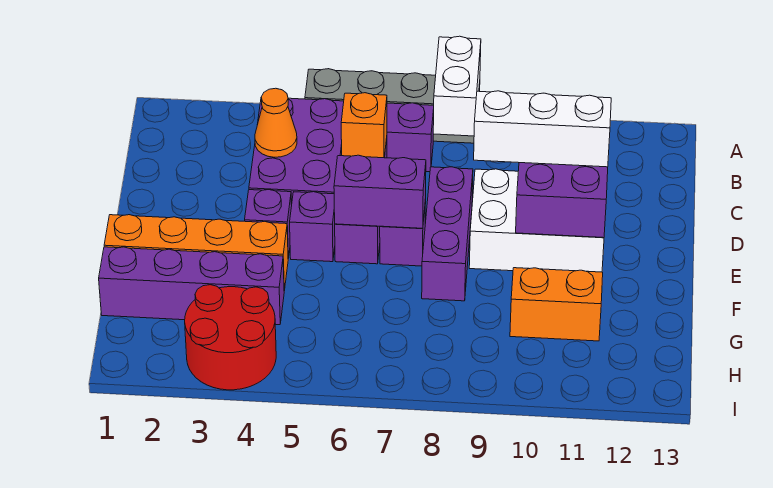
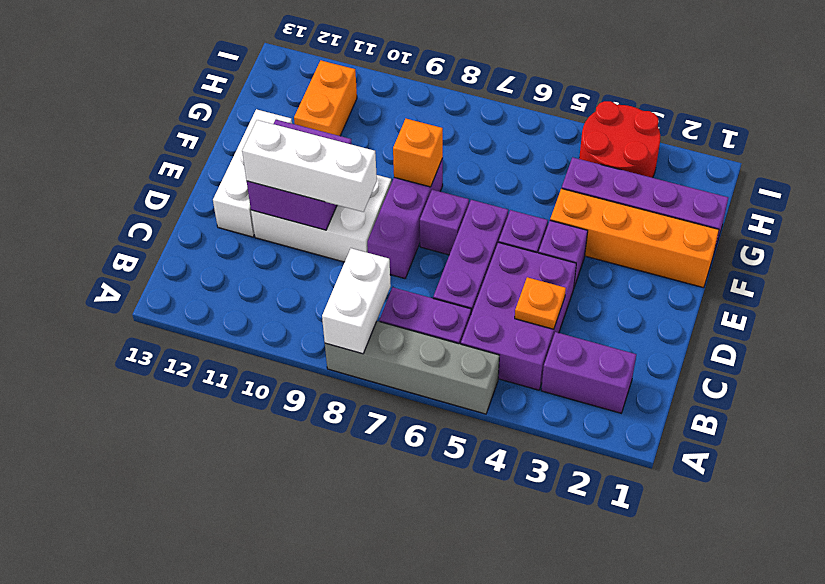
orange cone C4 level 2 -> orange plate C4 level 2
orange brick C6 level 2 -> orange brick F8 level 2
none -> white brick D12:F12 level 1
purple brick E6:E7 level 2 -> purple brick B2:B3 level 1
orange brick G10:G11 level 1 -> orange brick G11:H11 level 1

